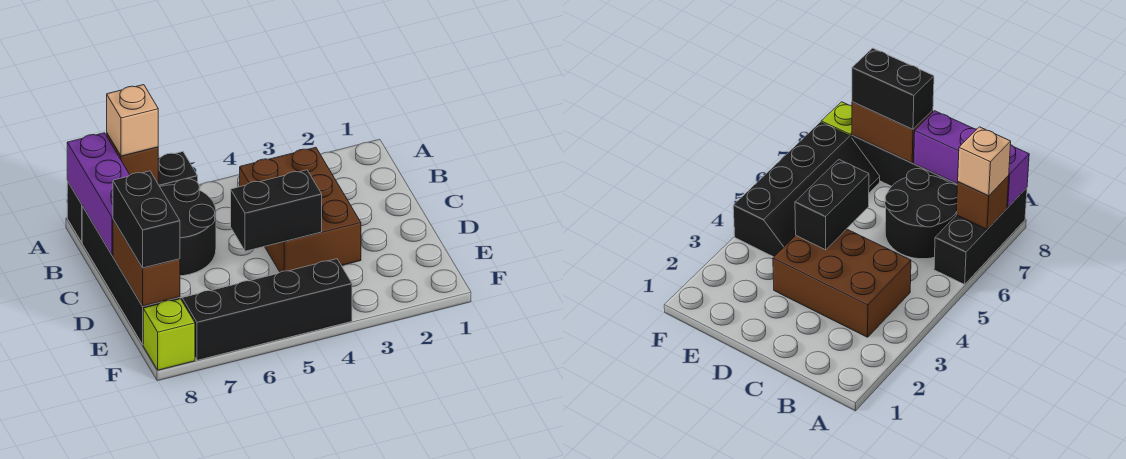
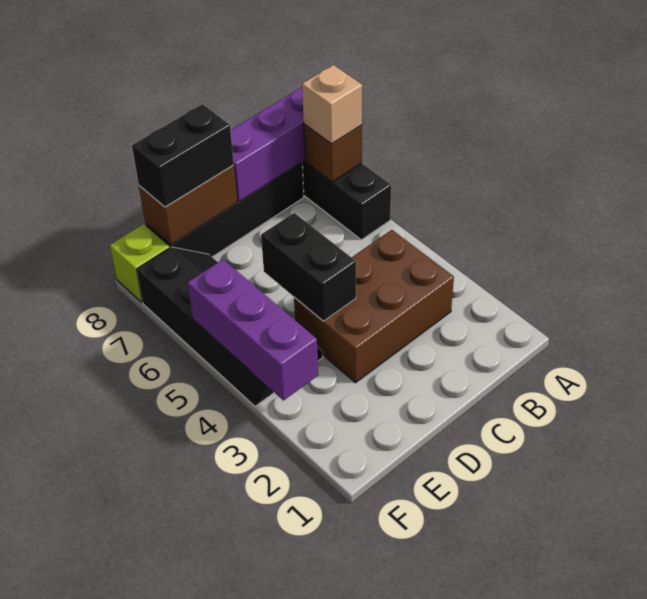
black round brick B6:C7 level 1 -> none
none -> purple brick F3:F5 level 2

